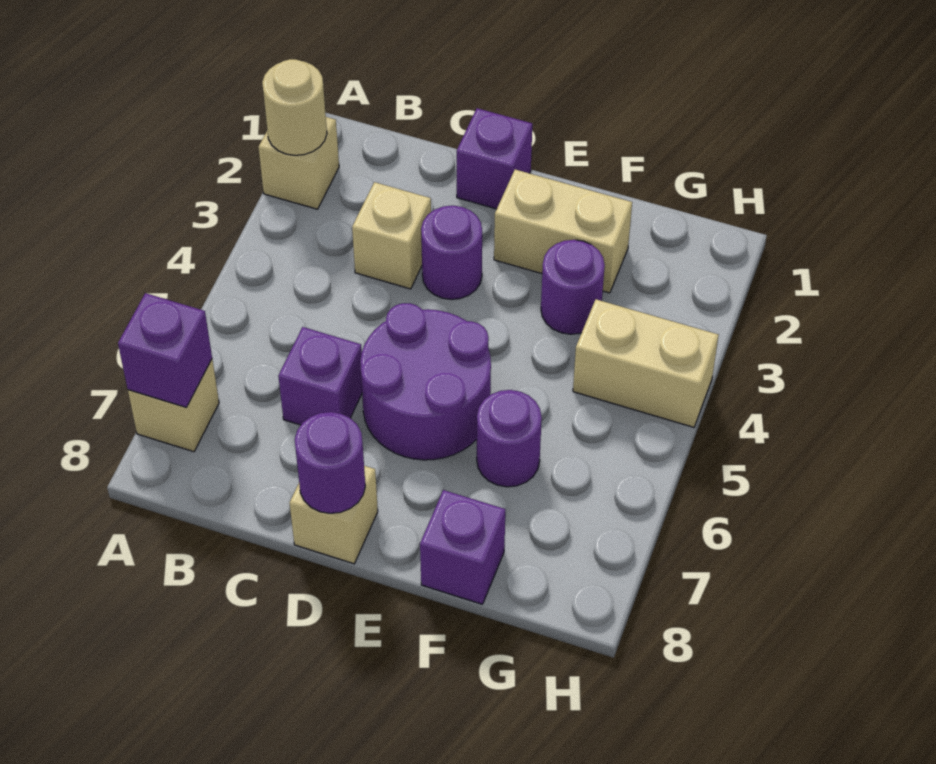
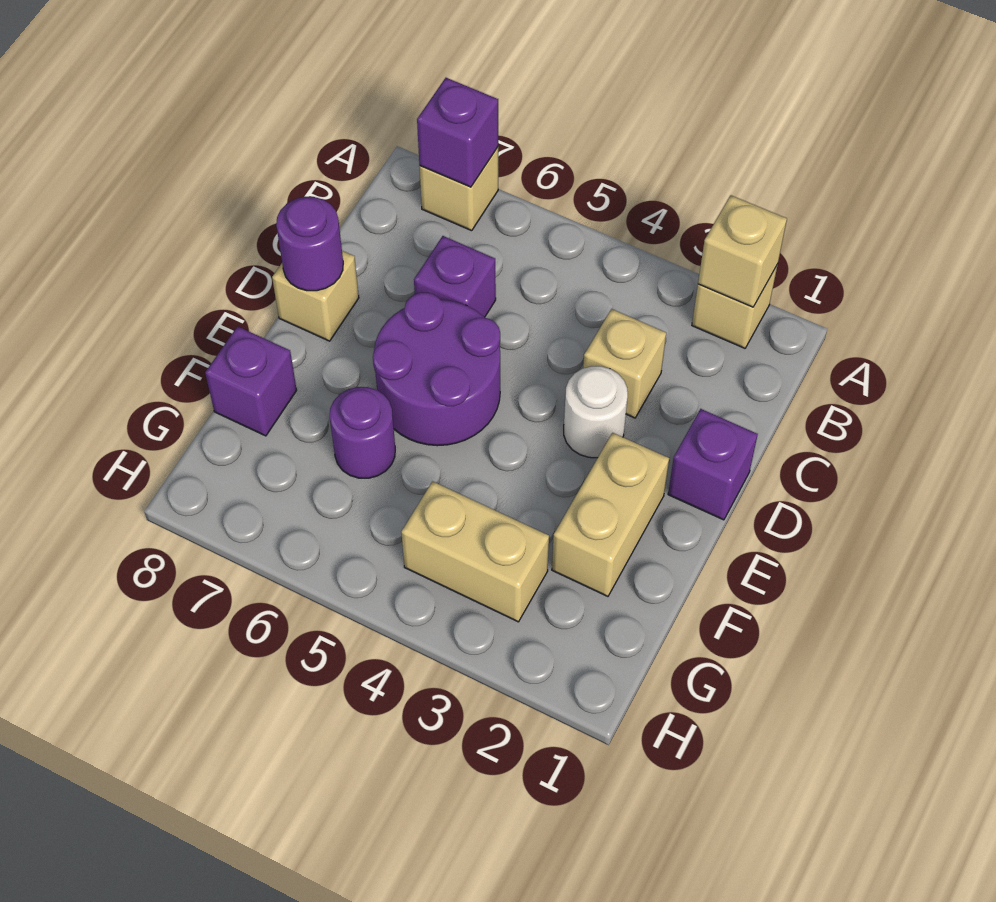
tan round brick A2 level 2 -> tan brick A2 level 2
purple round brick D3 level 1 -> white round brick D3 level 1
purple round brick F3 level 1 -> none
tan brick G4:H4 level 1 -> tan brick G3:G4 level 1

